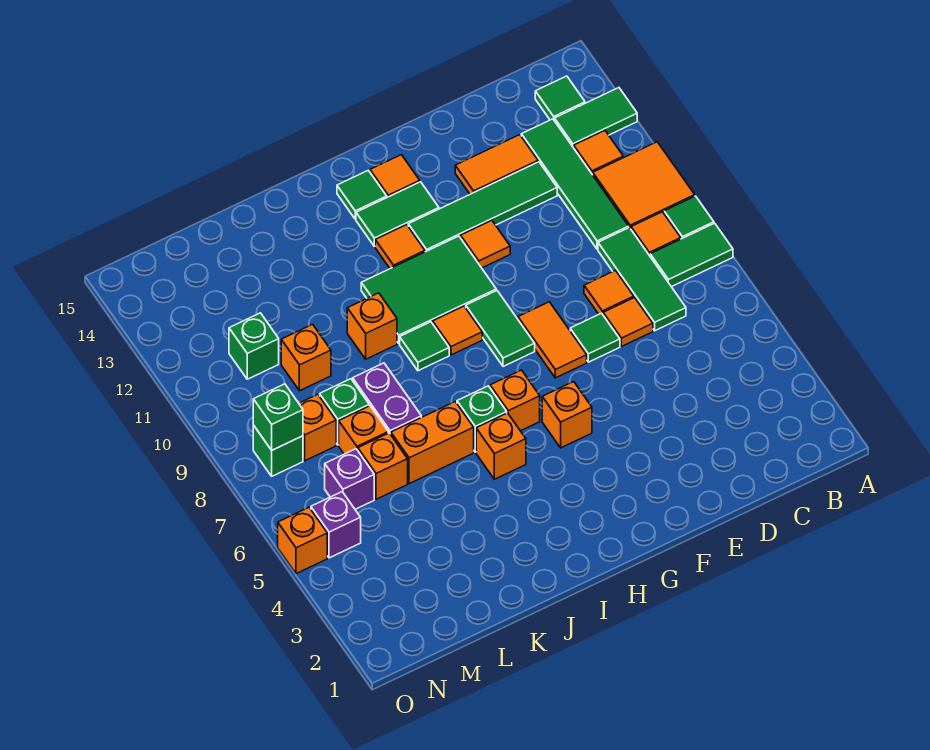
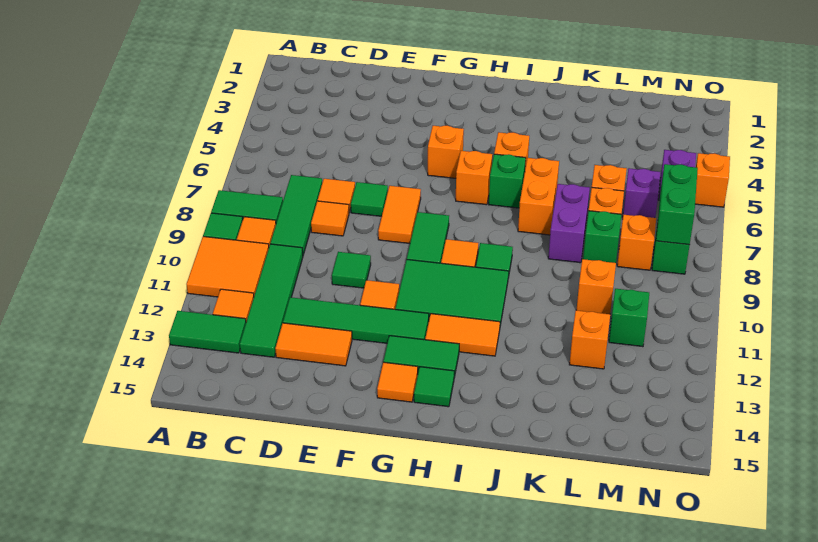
green tile B14 level 1 -> green tile E10 level 1
orange tile H12 level 1 -> orange tile H12:I12 level 1
orange brick J6:K6 level 1 -> orange brick J6:J7 level 1
orange brick J10 level 1 -> orange brick L12 level 1
green brick N8 level 2 -> green brick N7:N8 level 2

